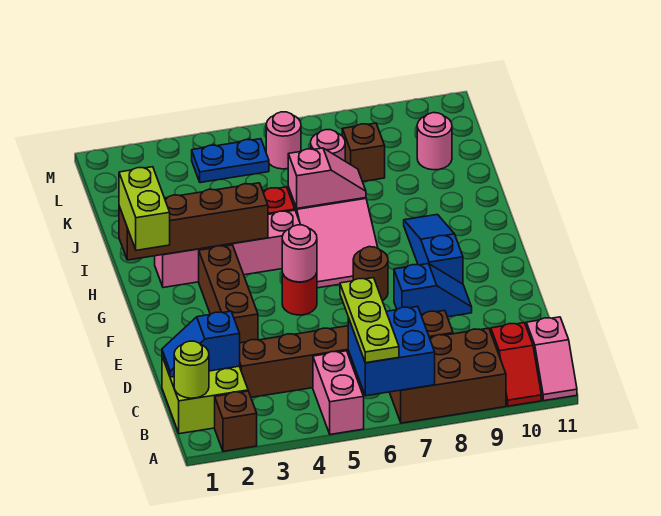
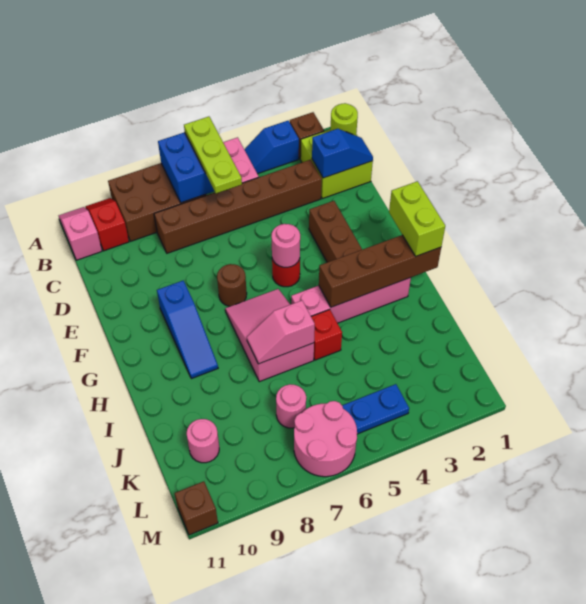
blue slope E8:E9 level 1 top 8 -> blue slope A3:A4 level 1 top 3
brown brick K8 level 1 -> brown brick M11 level 1
pink round brick L6 level 1 -> pink round brick L6:M7 level 1

